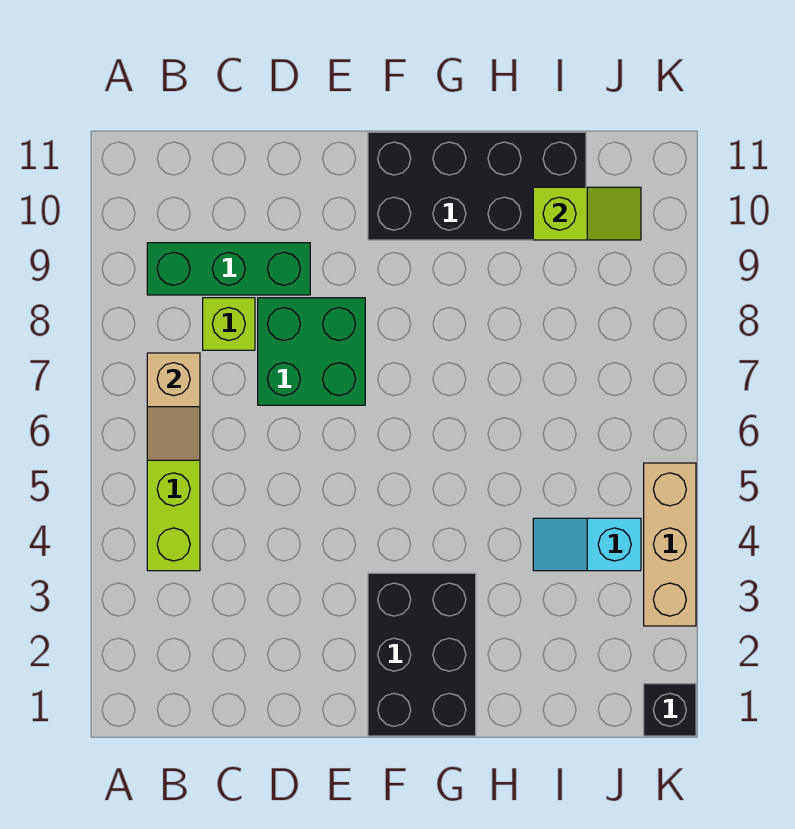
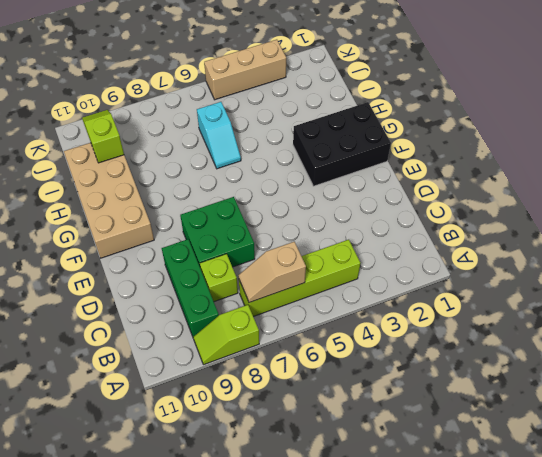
none -> lime slope A8:A9 level 1 top 8
tan slope B6:B7 level 2 top 7 -> tan slope B6:B7 level 2 top 6
black brick F10:I11 level 1 -> tan brick F10:I11 level 1
cyan slope I4:J4 level 1 top J -> cyan slope H6:I6 level 1 top I
black brick K1 level 1 -> none

